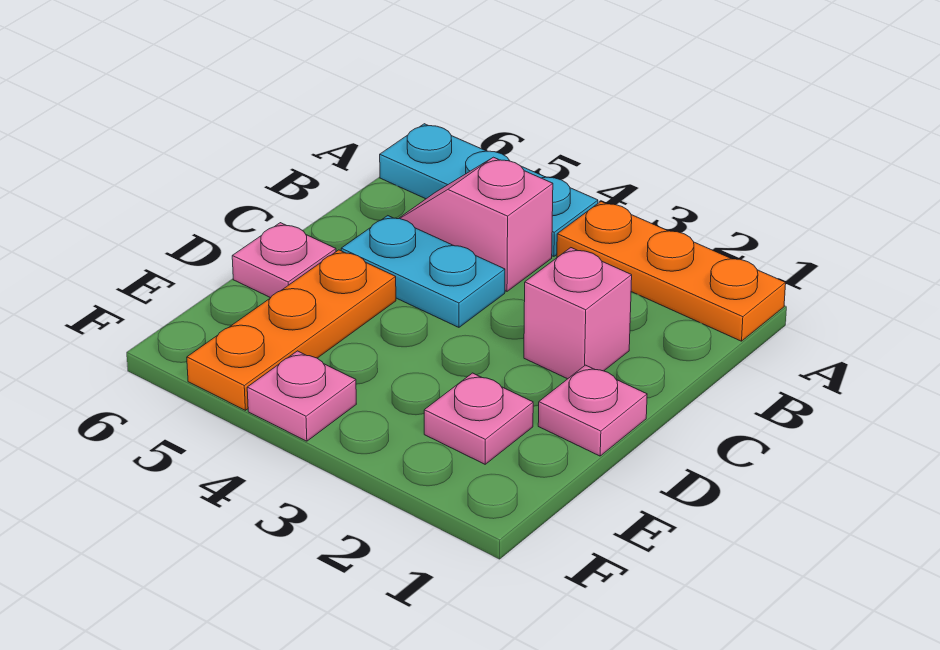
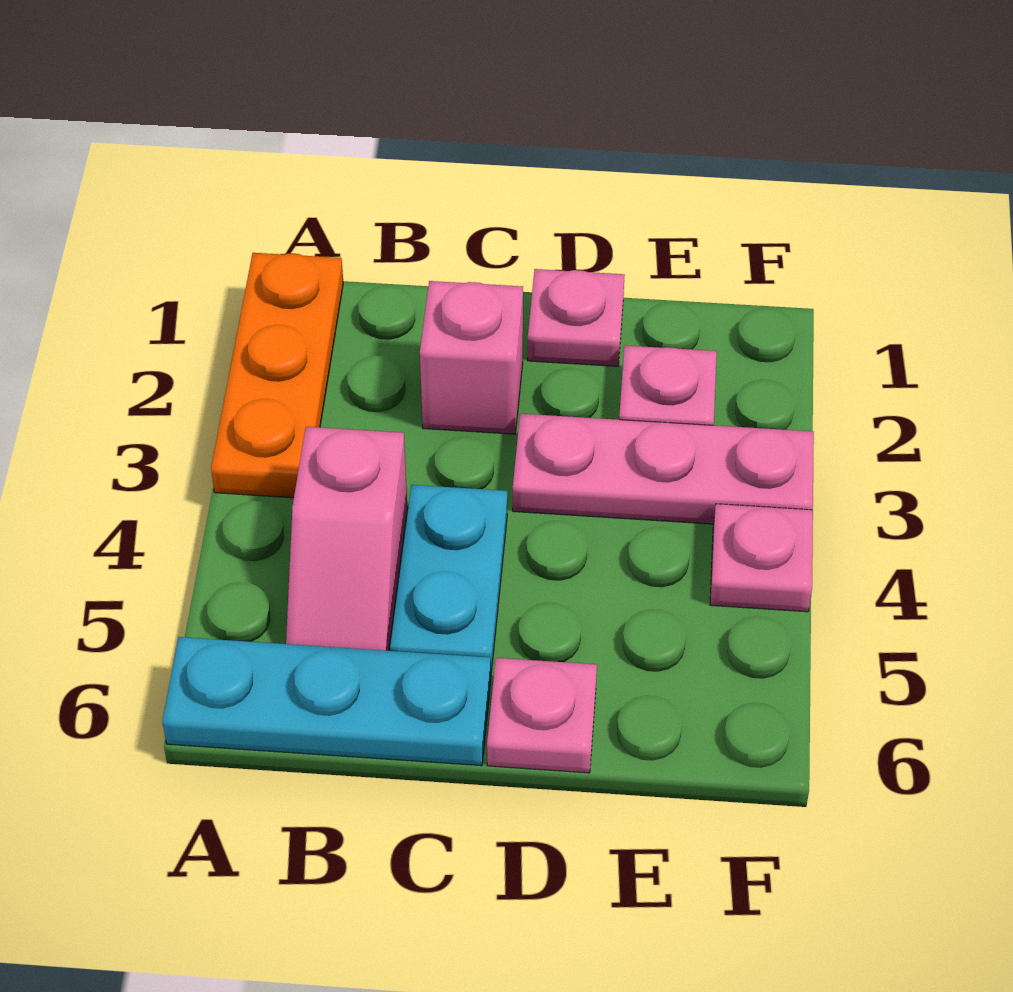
cyan plate A4:A6 level 1 -> cyan plate A6:C6 level 1
none -> pink plate D3:F3 level 1
orange plate D5:F5 level 1 -> none

